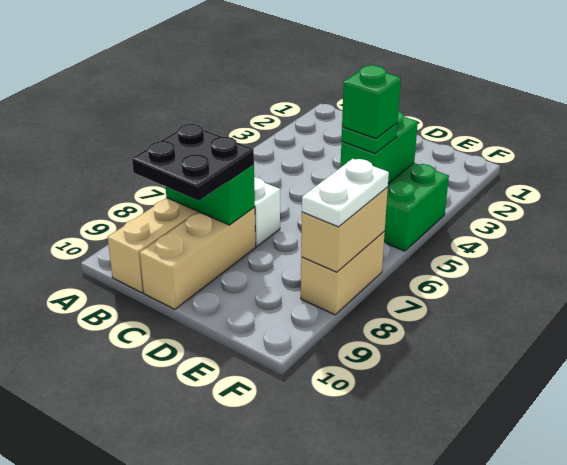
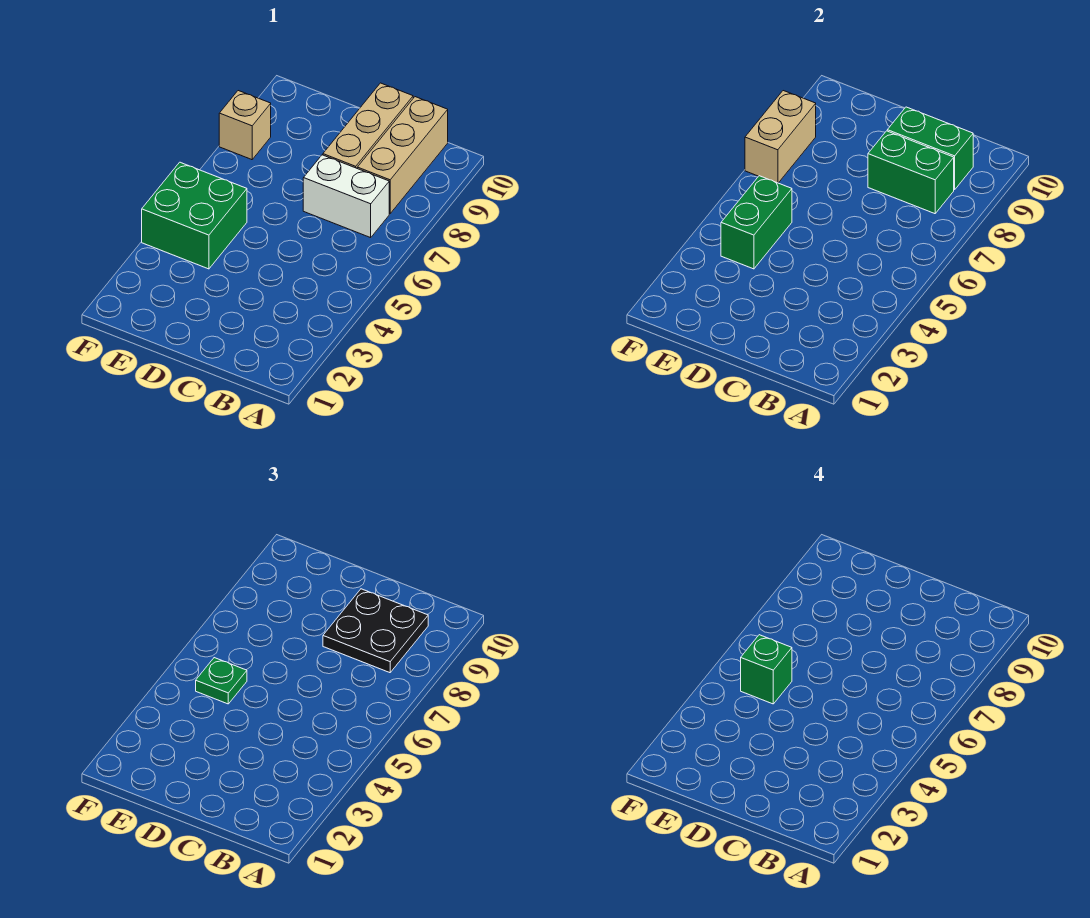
none -> green brick B9:C9 level 2
tan brick F7:F8 level 1 -> tan brick F8 level 1
white plate F7:F8 level 3 -> none

